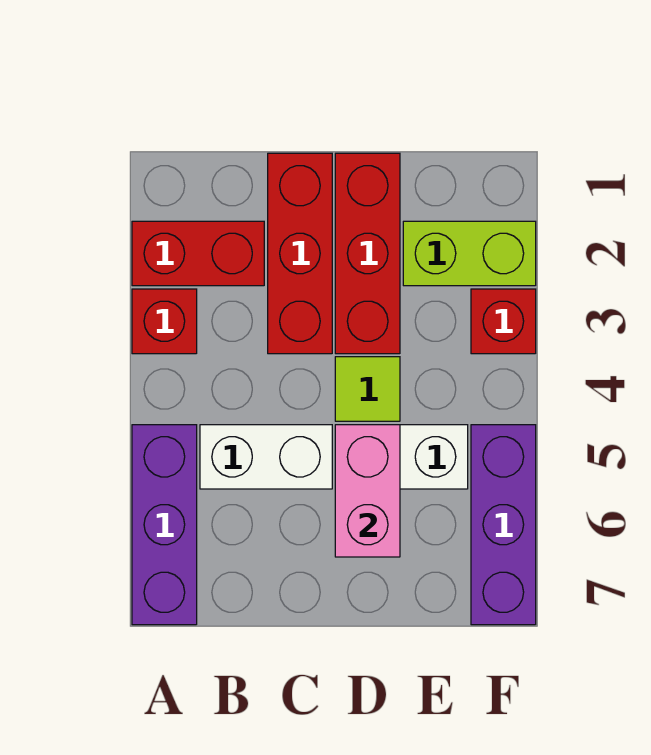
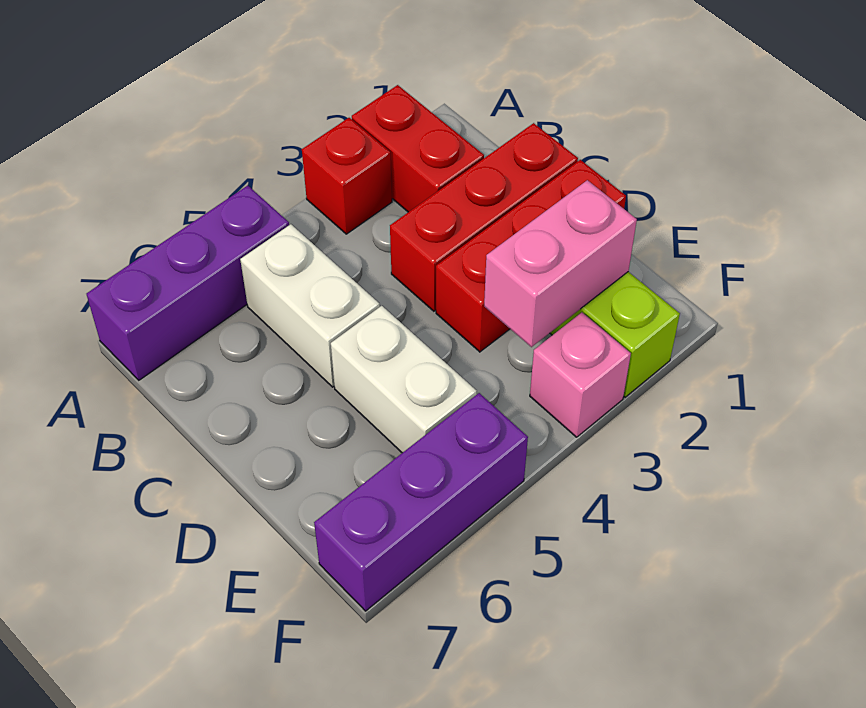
lime tile D4 level 1 -> none
pink brick D5:D6 level 2 -> pink brick E2:E3 level 2
red brick F3 level 1 -> pink brick F3 level 1

